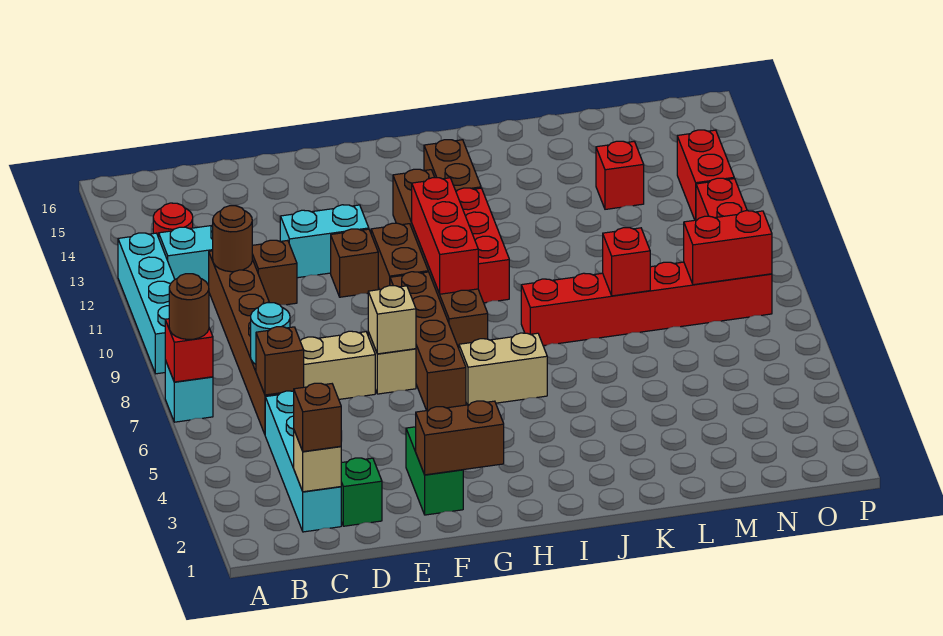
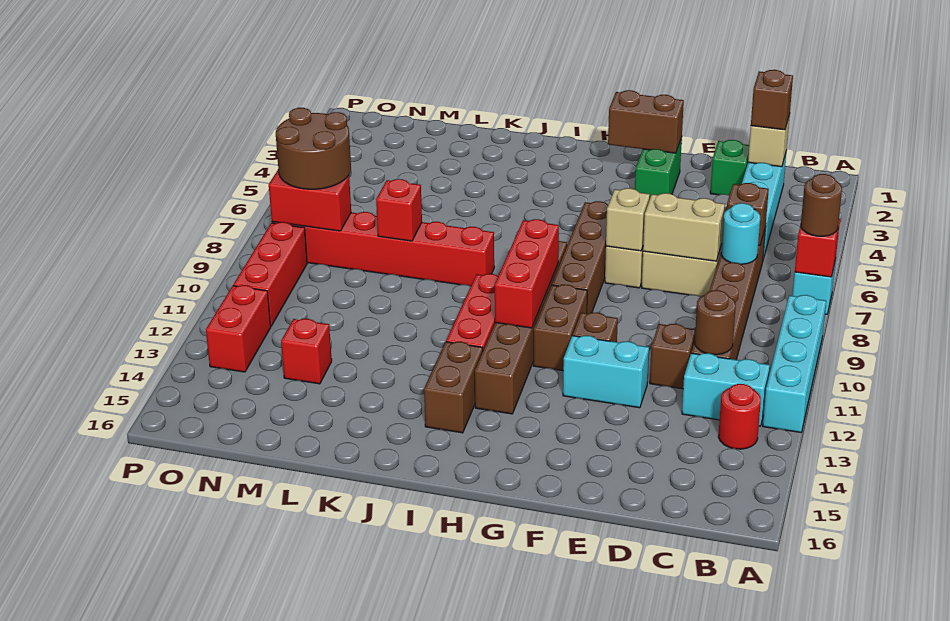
tan brick H6:I6 level 1 -> tan brick D7:E7 level 2
none -> brown round brick N7:O8 level 3

